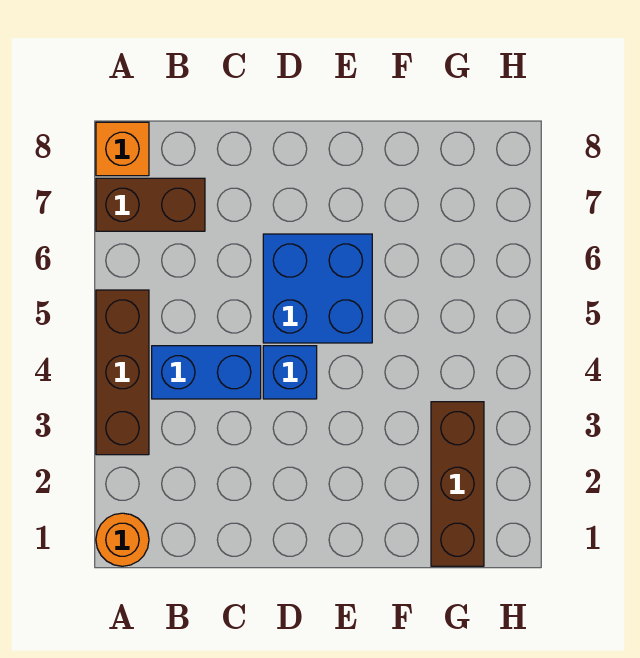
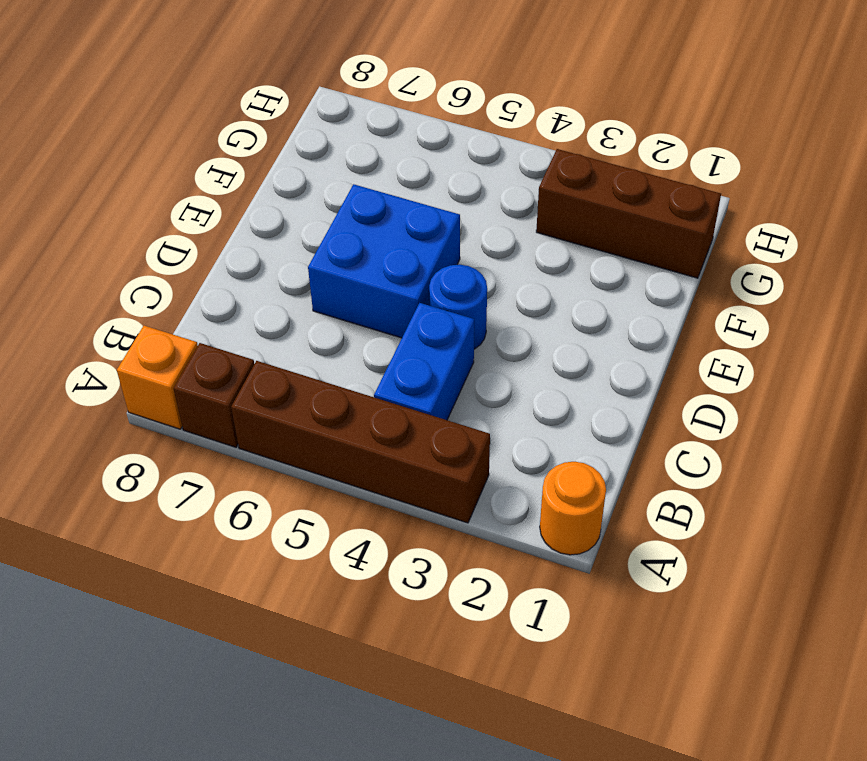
brown brick A3:A5 level 1 -> brown brick A3:A6 level 1
brown brick A7:B7 level 1 -> brown brick A7 level 1
blue brick D4 level 1 -> blue round brick D4 level 1

